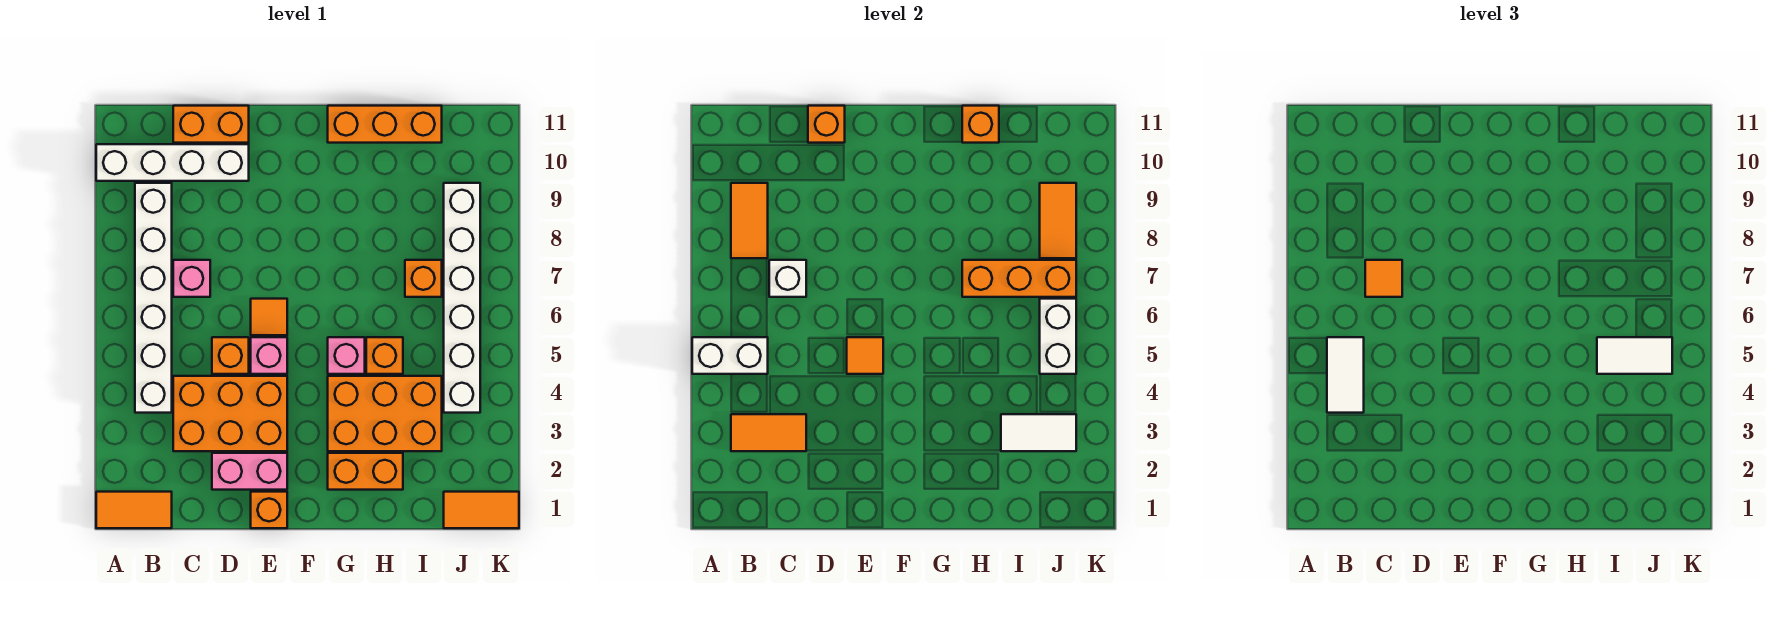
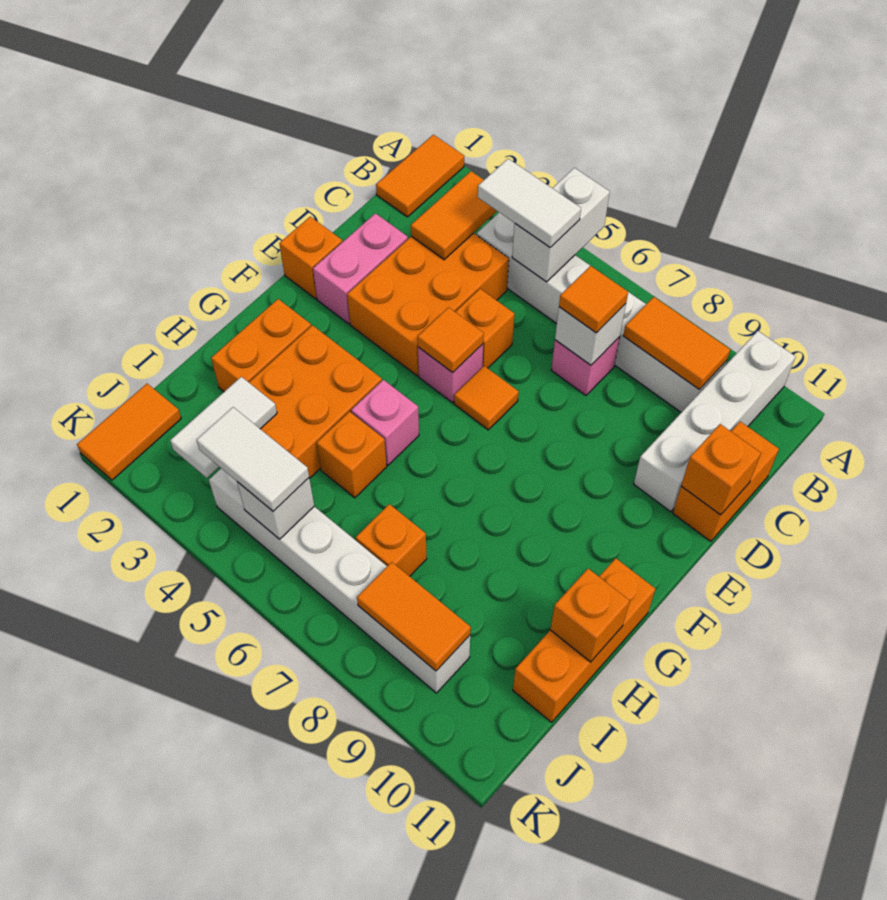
orange brick H7:J7 level 2 -> none
white tile I5:J5 level 3 -> white tile J4:J5 level 3
white brick J5:J6 level 2 -> white brick J5 level 2

